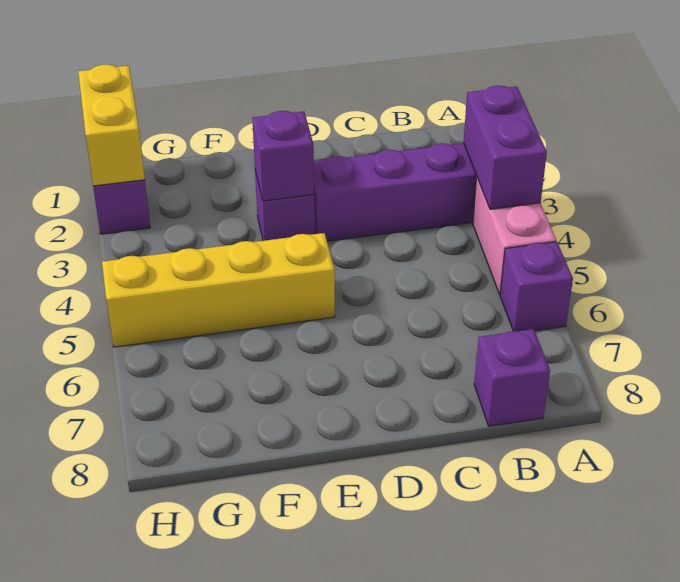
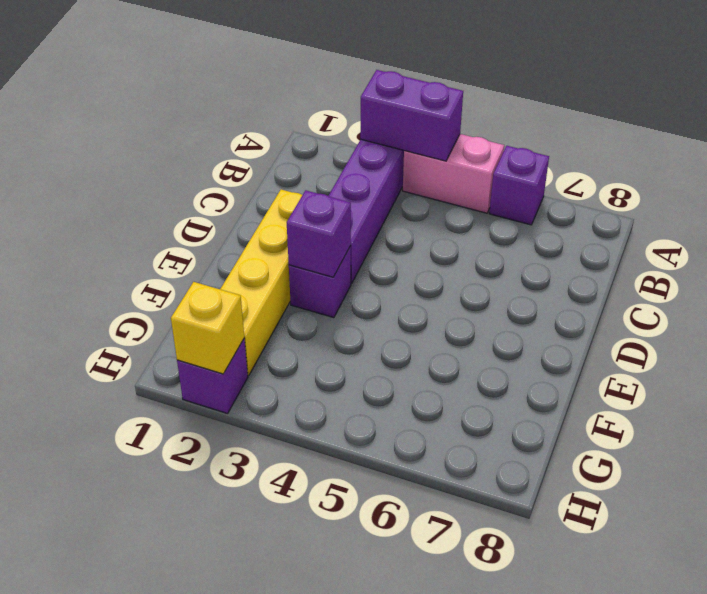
purple brick B8 level 1 -> none
yellow brick E5:H5 level 1 -> yellow brick D2:G2 level 1
yellow brick H1:H2 level 2 -> yellow brick H2 level 2

